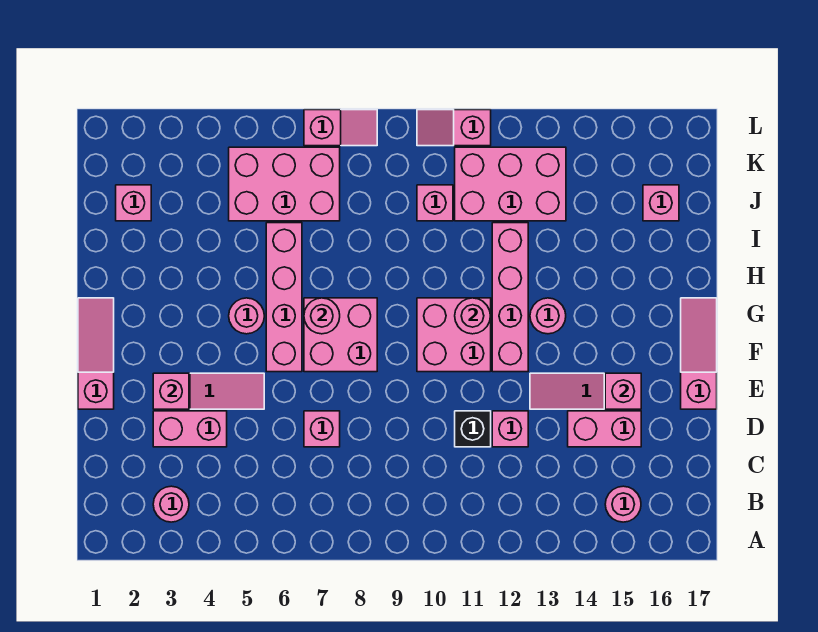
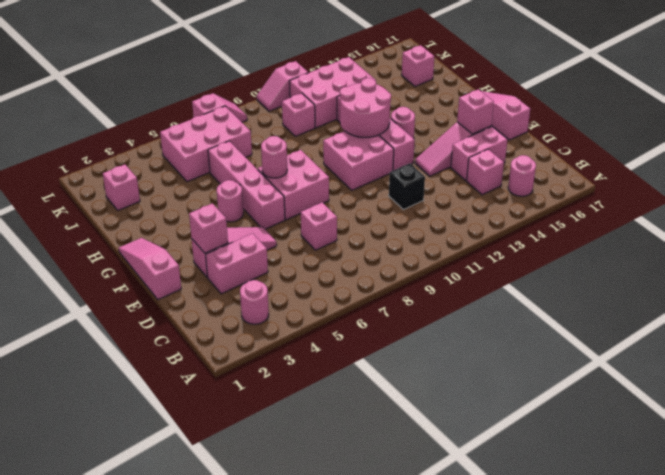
pink brick D12 level 1 -> pink brick C14 level 1
pink round brick G11 level 2 -> pink round brick G11:H12 level 2

